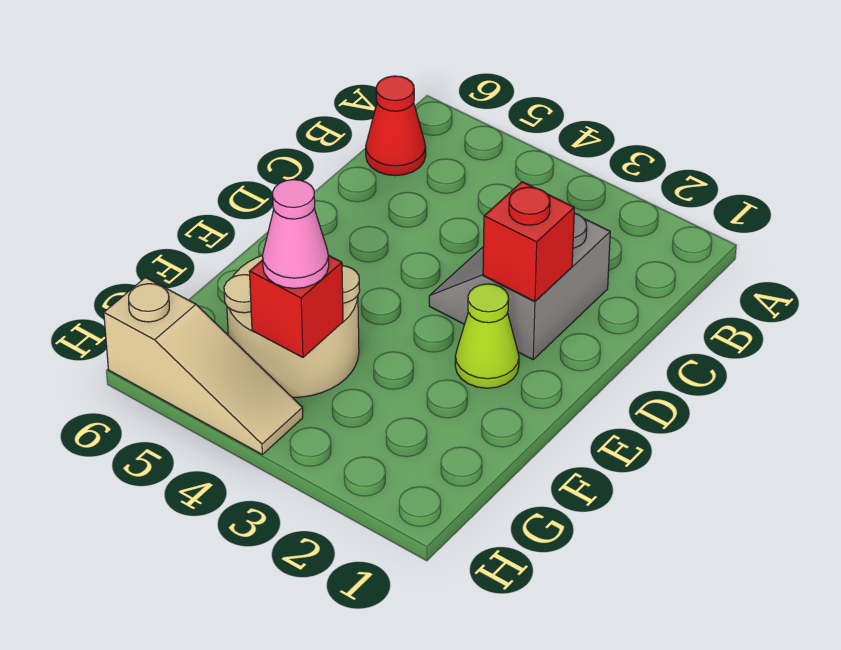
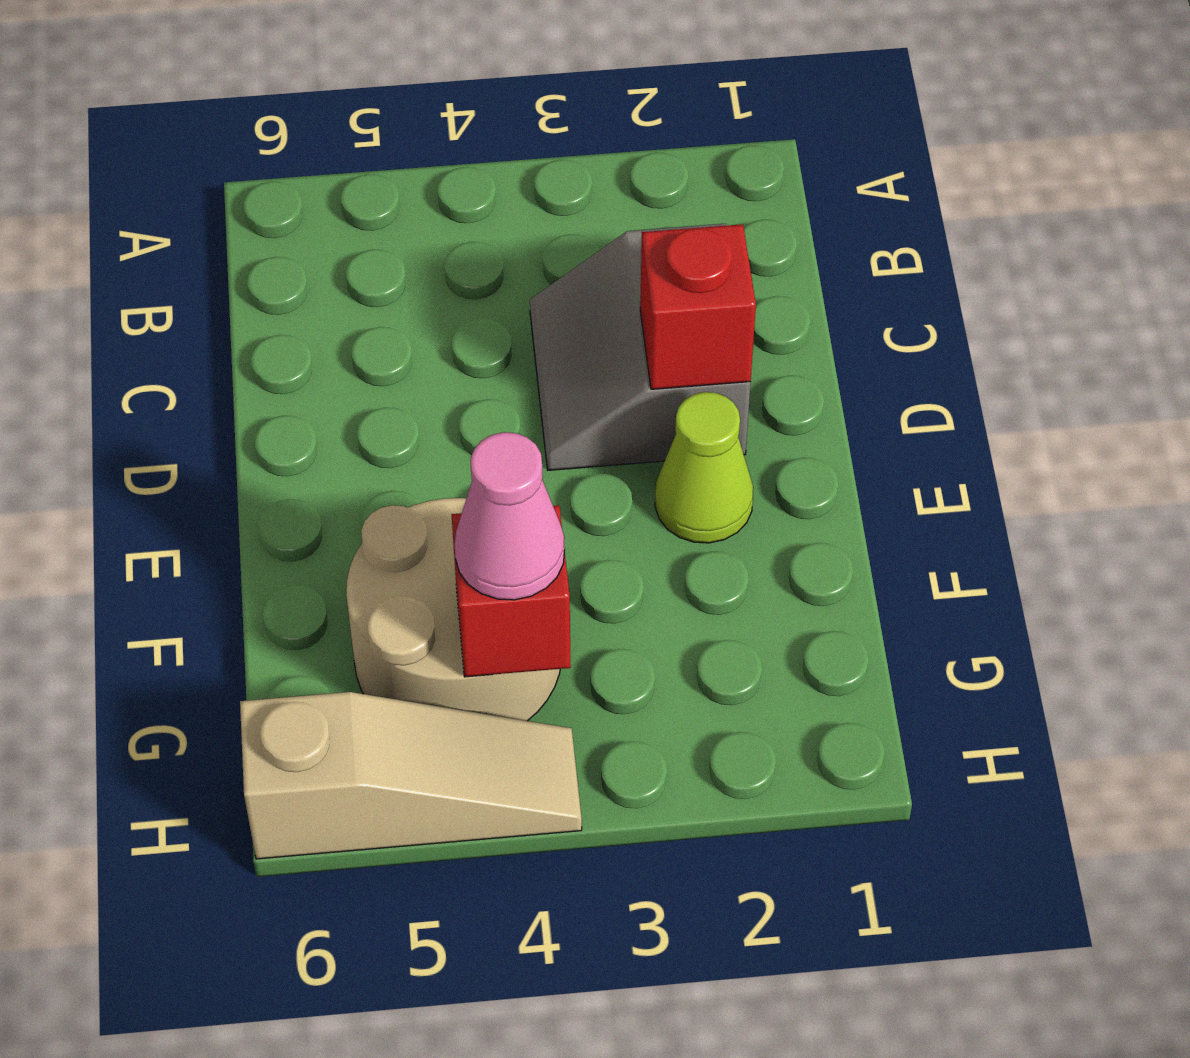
red cone B6 level 1 -> none

